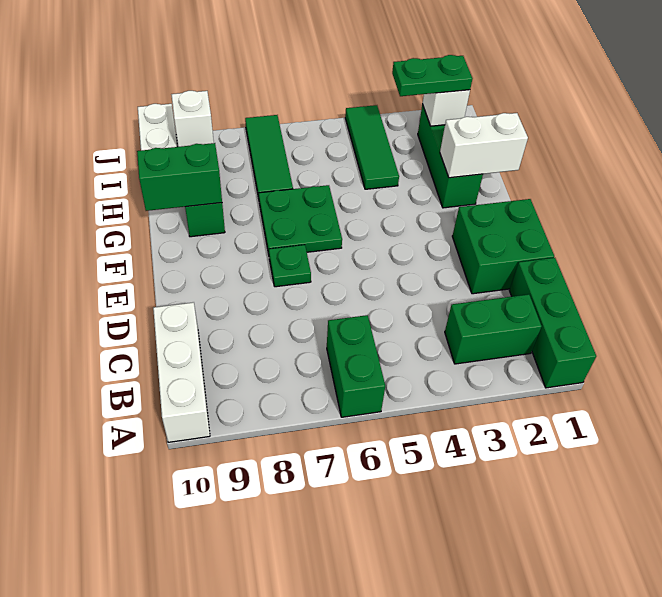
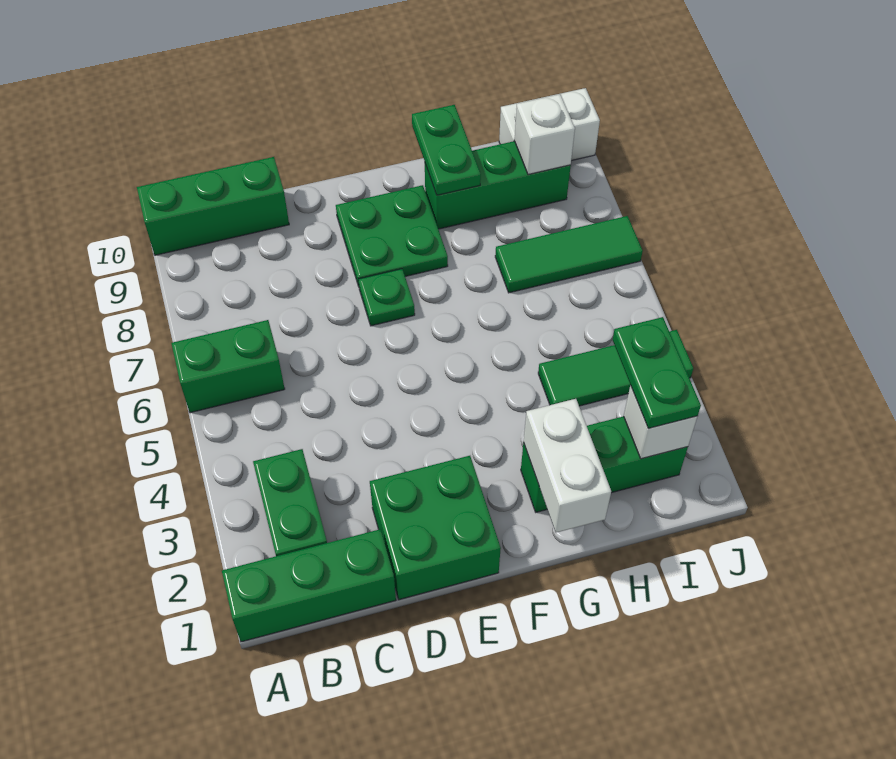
white brick A10:C10 level 1 -> green brick A10:C10 level 1
green plate F6:G7 level 1 -> green plate E8:F9 level 1
green brick G9:G10 level 2 -> green plate G9:G10 level 2

